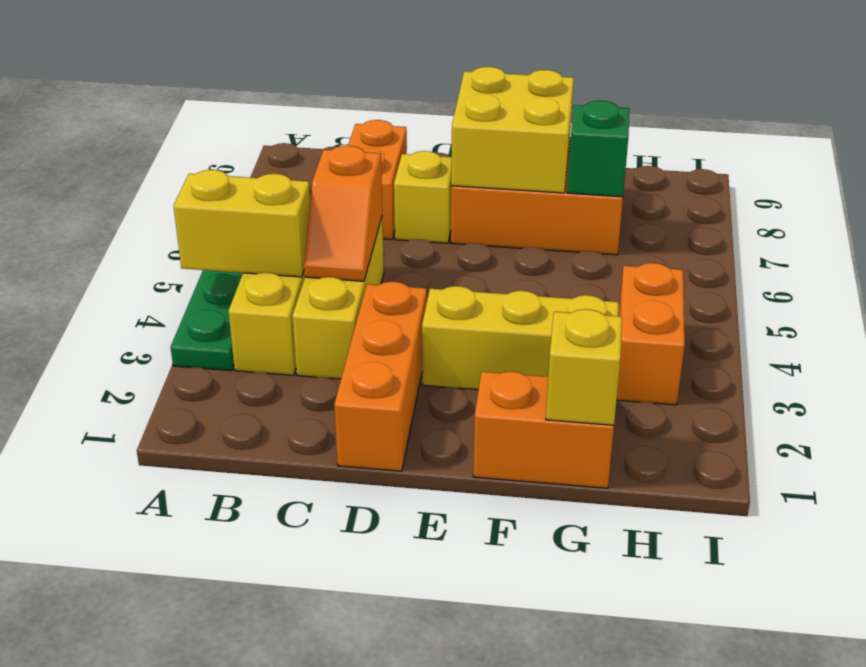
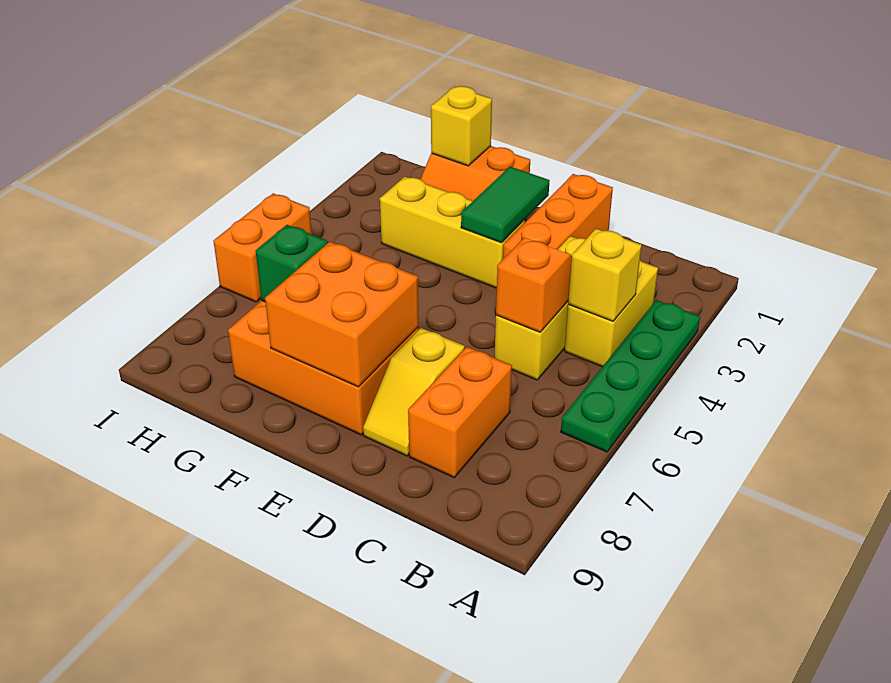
yellow brick A4:B4 level 2 -> yellow brick B4 level 2
none -> green tile E2:E3 level 2
yellow brick E7:F8 level 2 -> orange brick E7:F8 level 2
orange brick H3:H4 level 1 -> orange brick I5:I6 level 1

